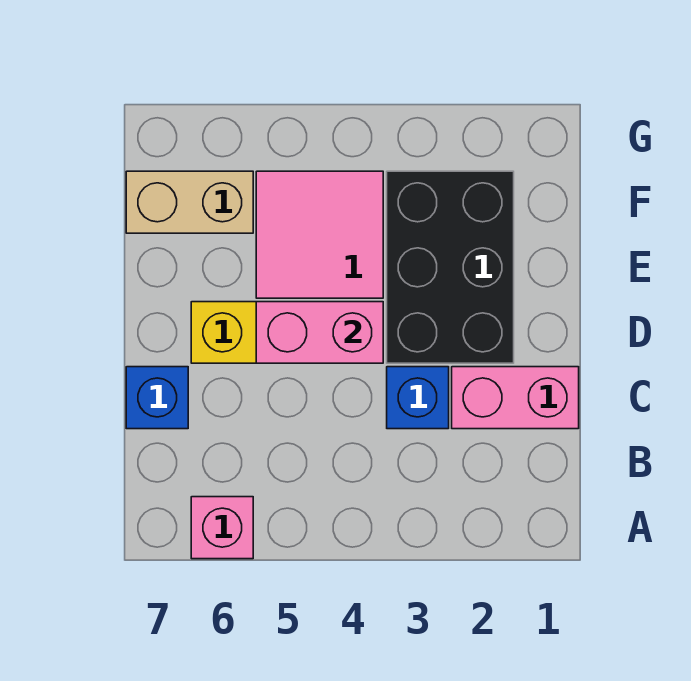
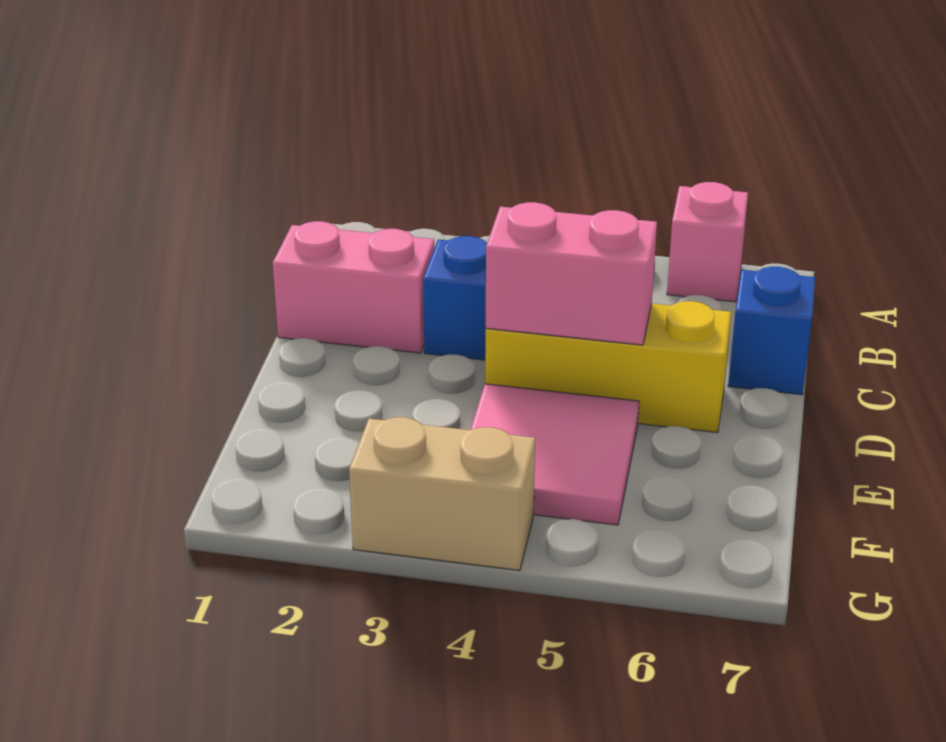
black brick D2:F3 level 1 -> none
tan brick F6:F7 level 1 -> tan brick G3:G4 level 1

